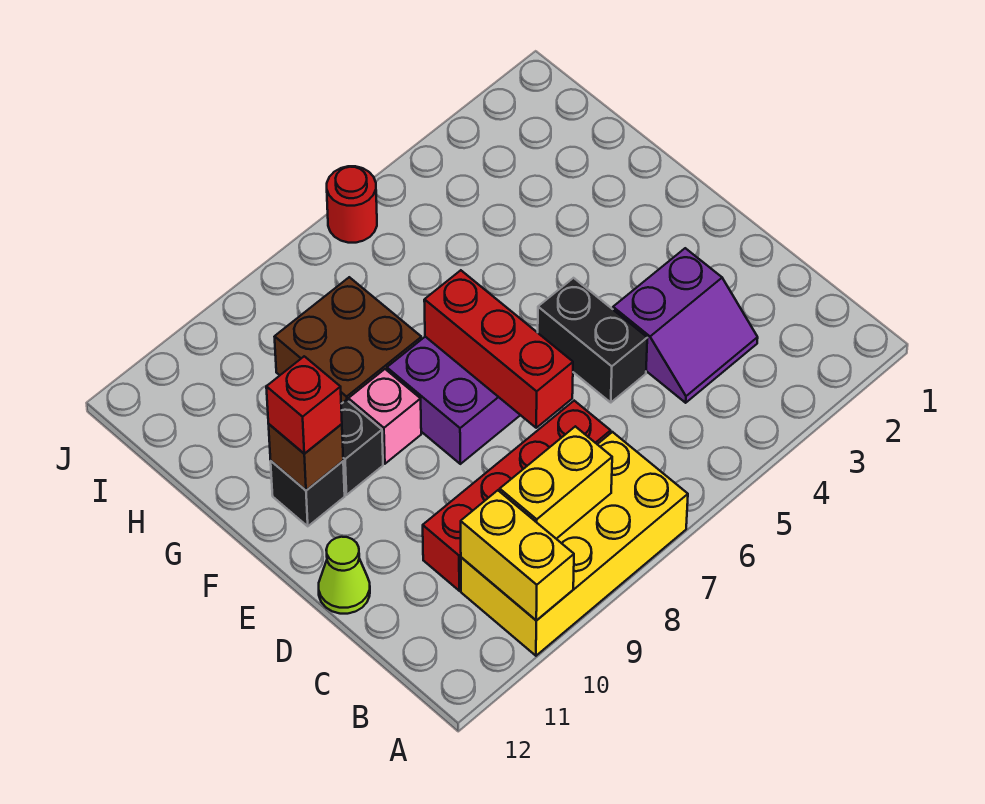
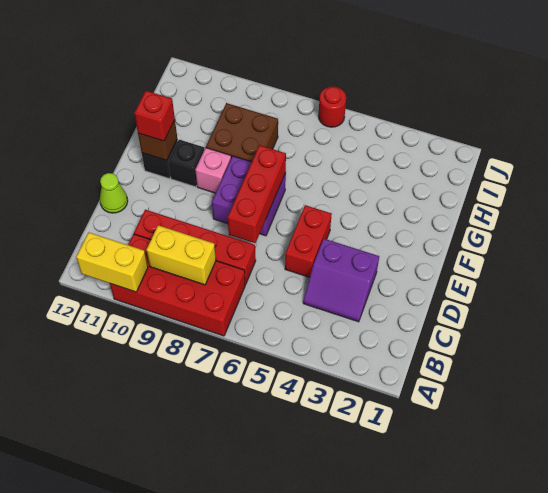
yellow brick A7:B10 level 1 -> red brick A7:B10 level 1
yellow brick A10:B10 level 2 -> yellow brick A10:A11 level 2
black brick D5:E5 level 1 -> red brick D5:E5 level 1

